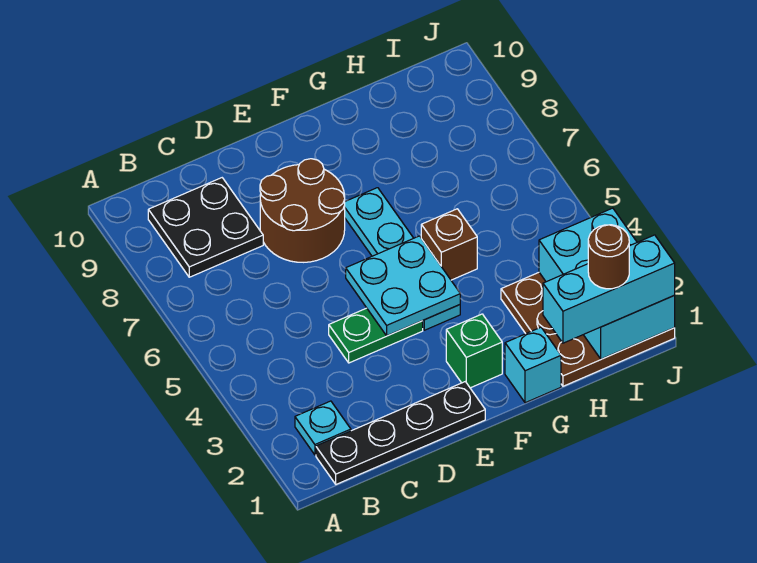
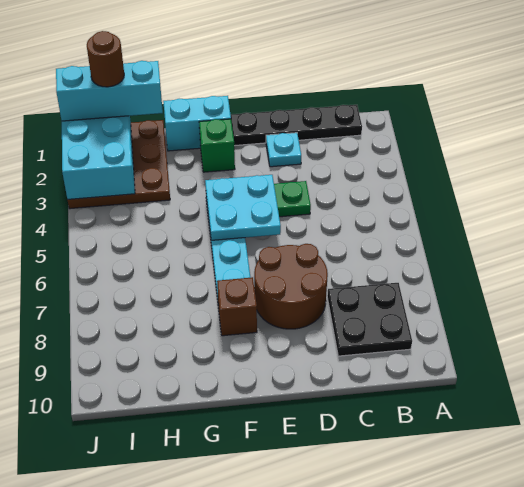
cyan plate B2 level 1 -> cyan plate D2 level 1
cyan brick G1 level 1 -> cyan brick F1:G1 level 1
brown brick G5 level 1 -> brown brick F8 level 1

